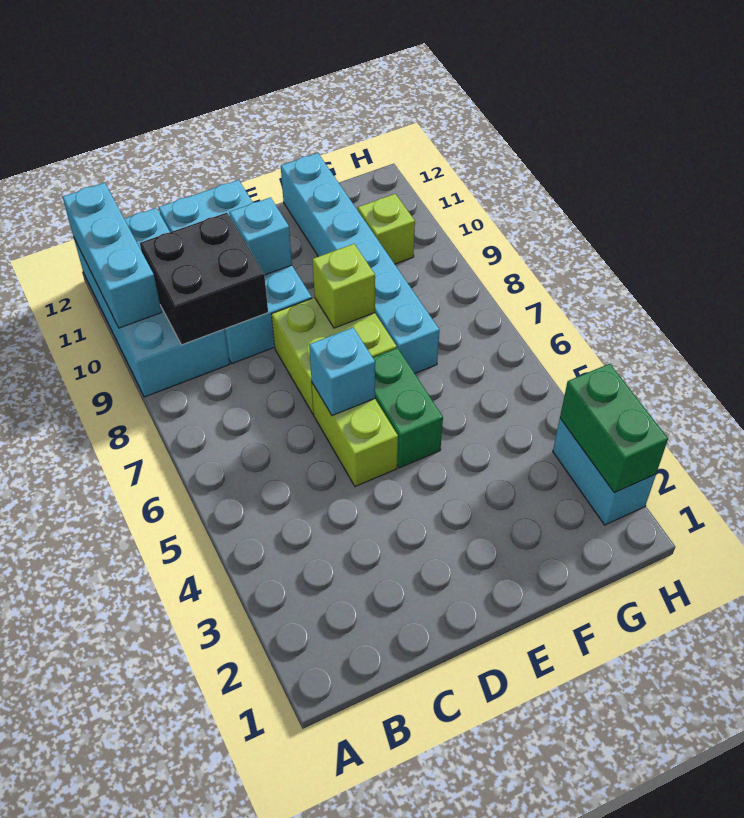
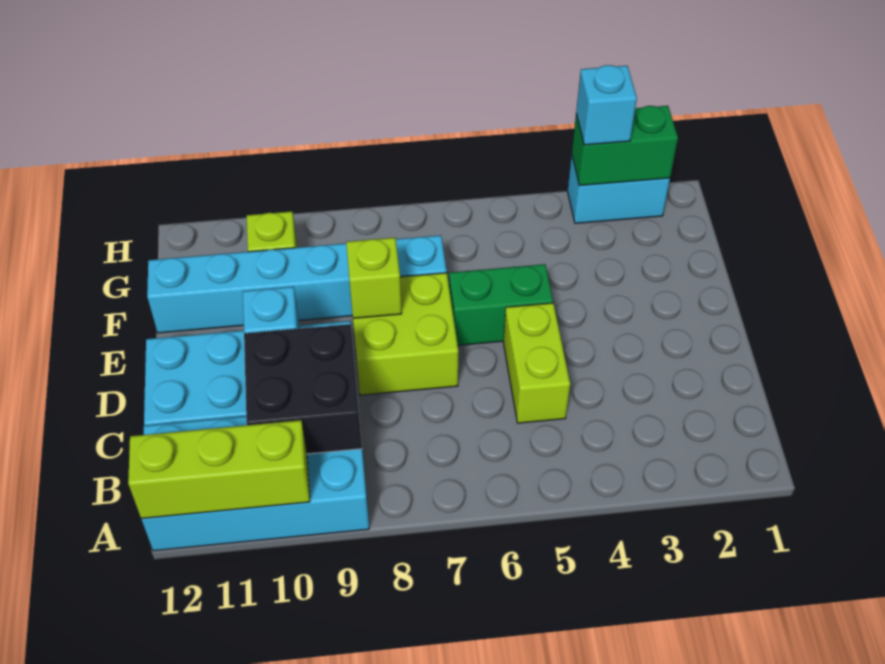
cyan brick A10:A12 level 2 -> lime brick A10:A12 level 2
lime brick D5:D6 level 1 -> lime brick C5:D5 level 1
cyan brick D6 level 2 -> cyan brick H3 level 3

